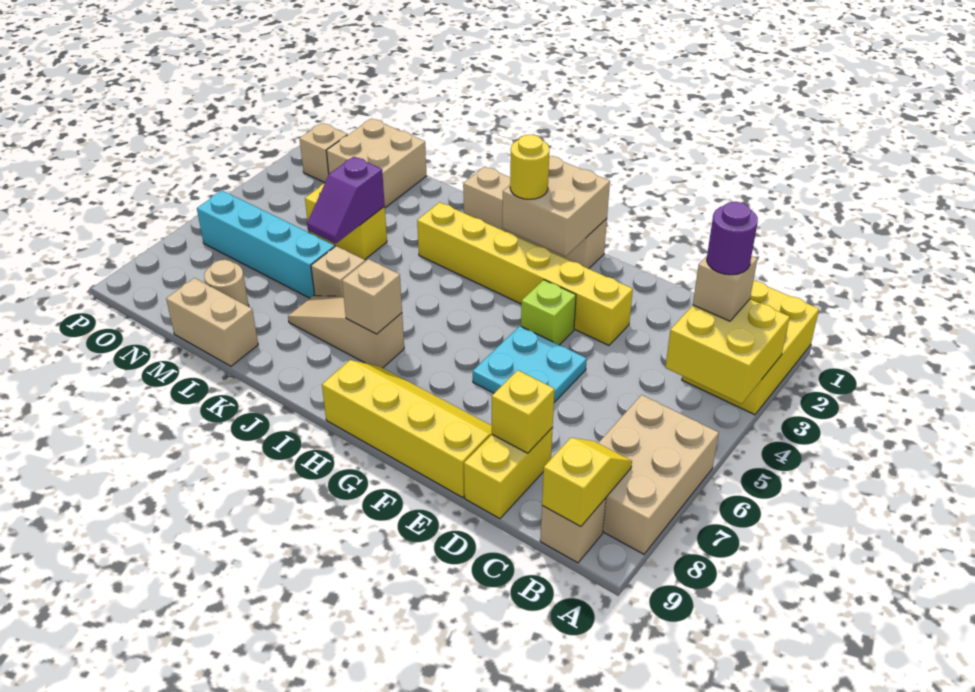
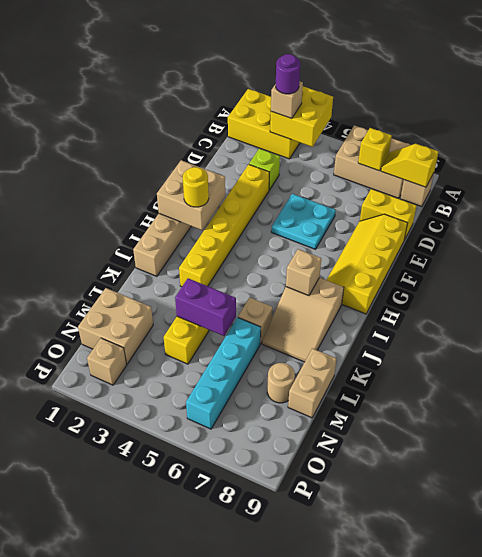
yellow brick D8 level 2 -> yellow brick B7 level 2
lime brick F4 level 1 -> lime brick D3 level 1
tan slope I7:K7 level 1 top I -> tan slope I7:K8 level 1 top I
purple slope L4:L5 level 2 top 4 -> purple brick L4:L5 level 2

